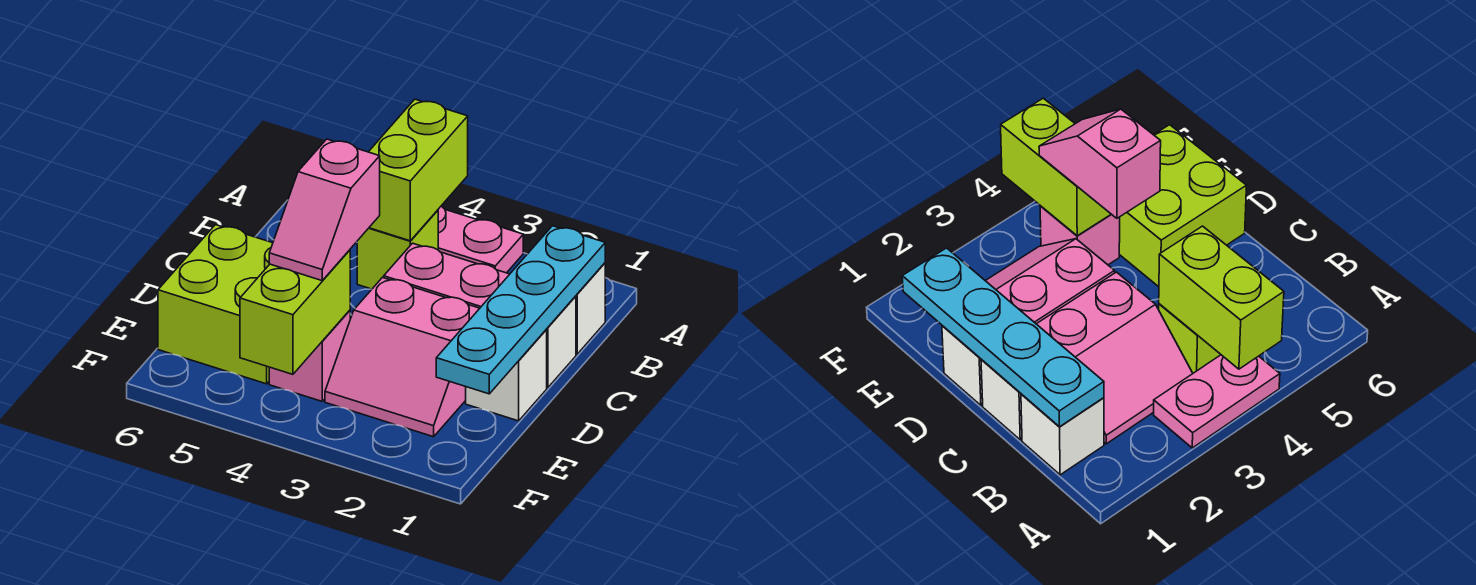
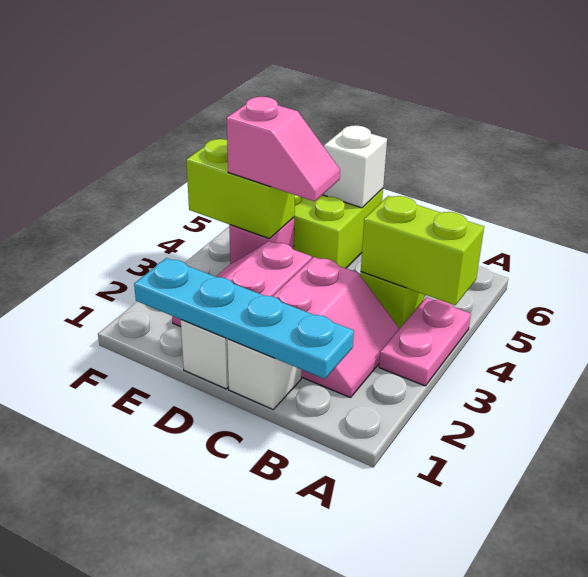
white brick B1 level 1 -> white brick D6 level 2
pink slope D4:E4 level 3 top D -> pink slope D4:E4 level 3 top E

